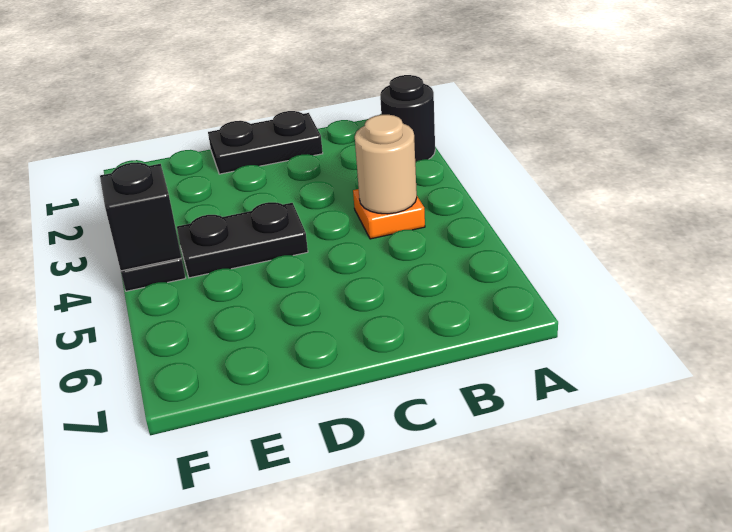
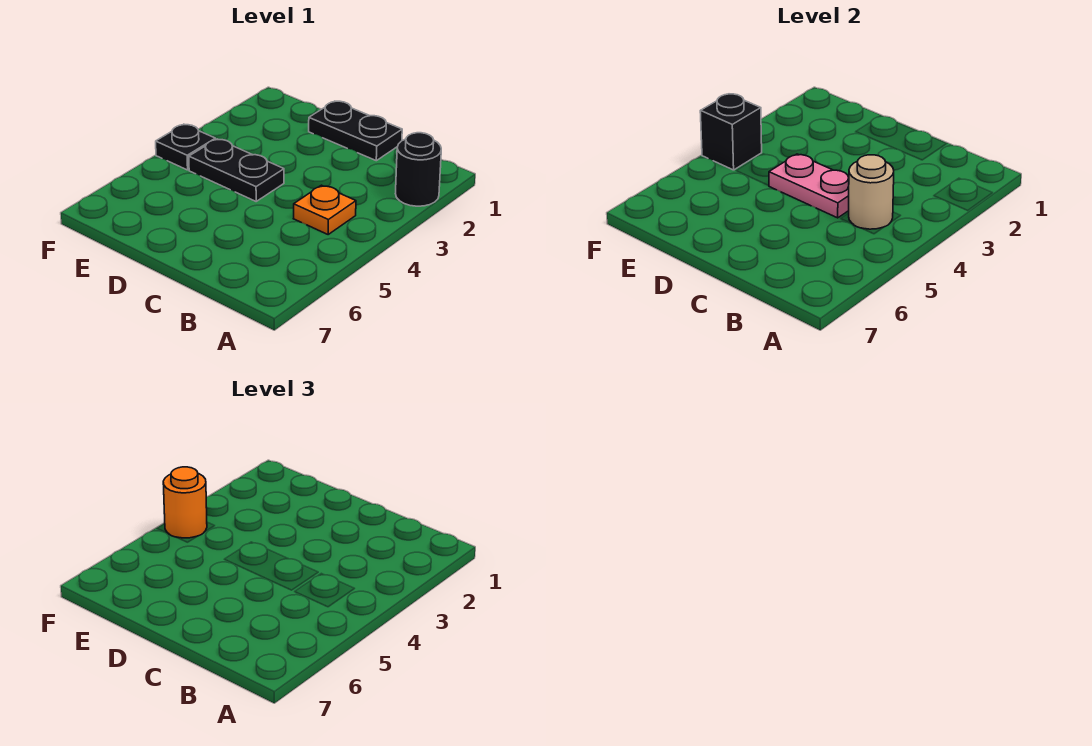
none -> pink plate C4:D4 level 2
none -> orange round brick F4 level 3

